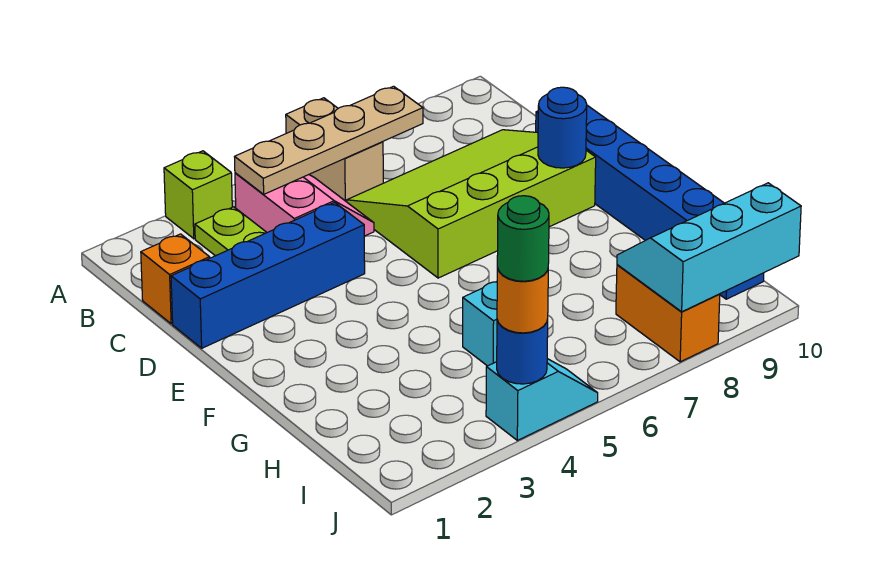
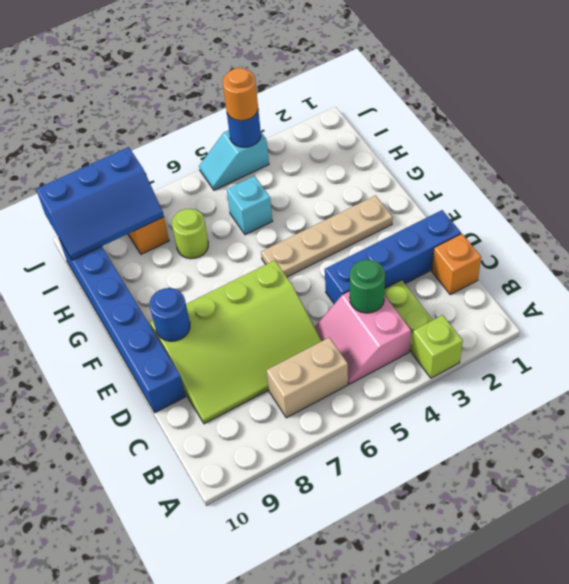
tan brick A6:B6 level 1 -> tan brick B6:B7 level 1
tan plate B4:B7 level 2 -> tan plate F2:F5 level 1
none -> lime round brick H7 level 1
cyan slope I8:J10 level 2 top J -> blue slope I8:J10 level 2 top J
green round brick J4 level 4 -> green round brick C4 level 2

